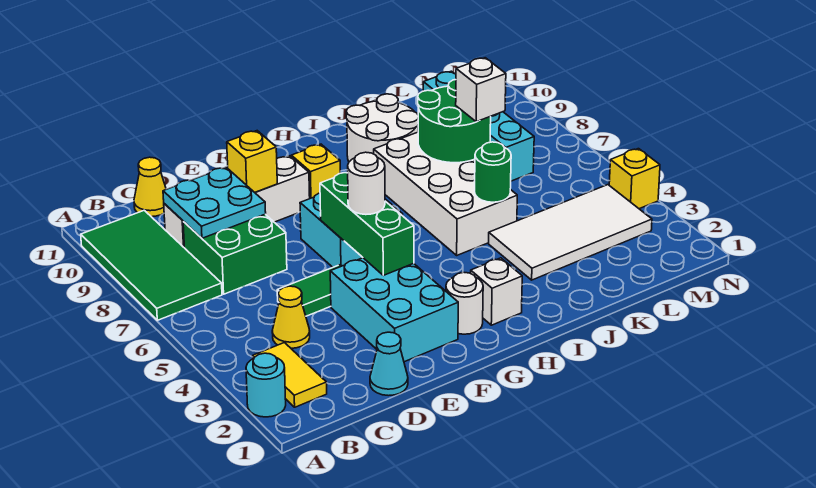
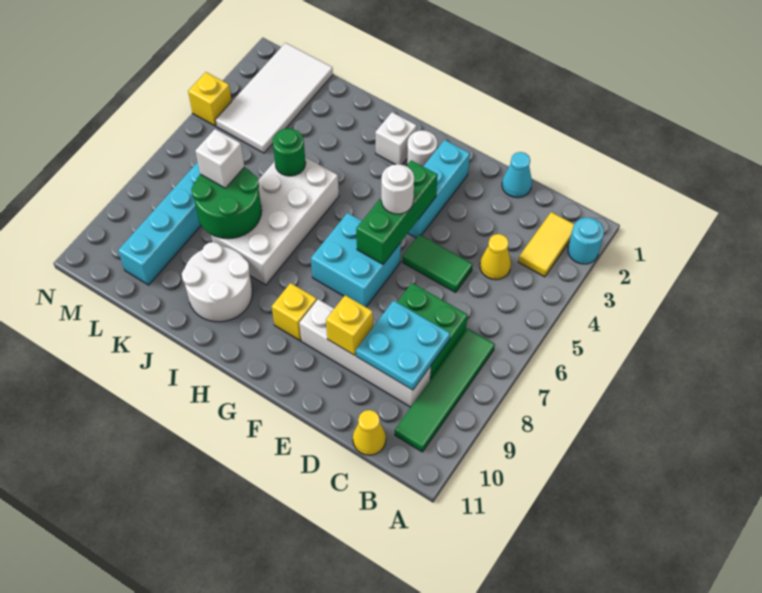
green tile A7:B10 level 1 -> green tile B7:B10 level 1
cyan brick E2:F4 level 1 -> cyan brick F2:F4 level 1
white tile J3:M4 level 1 -> white tile L1:M4 level 1

